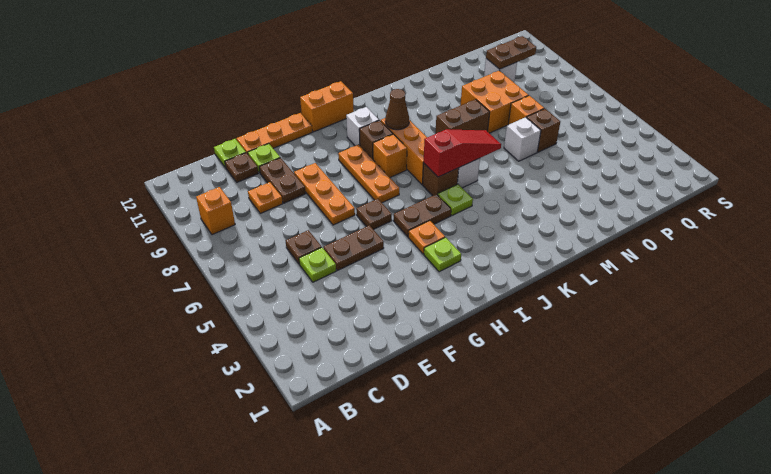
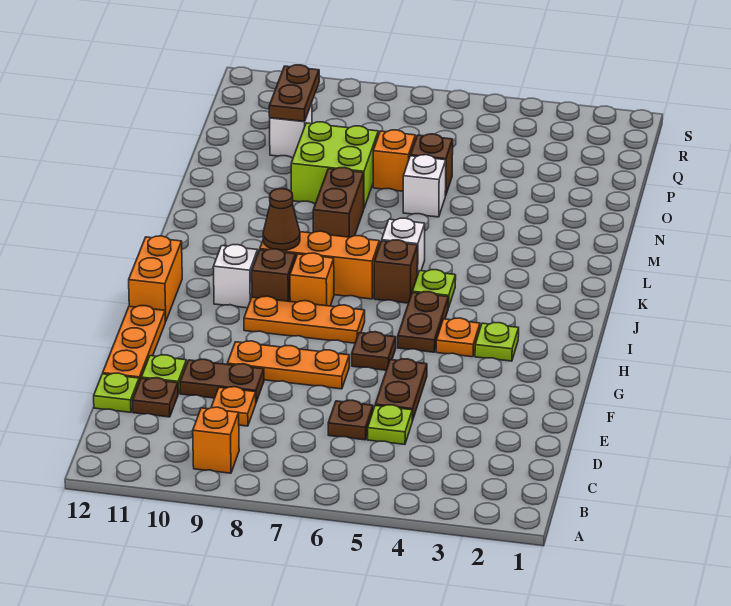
red slope J6:L6 level 2 top J -> none
orange brick N8:O9 level 1 -> lime brick N8:O9 level 1

